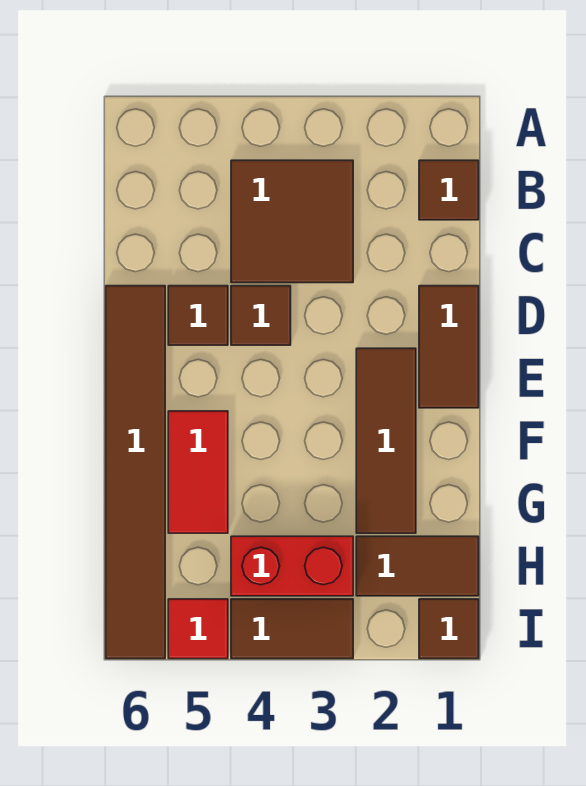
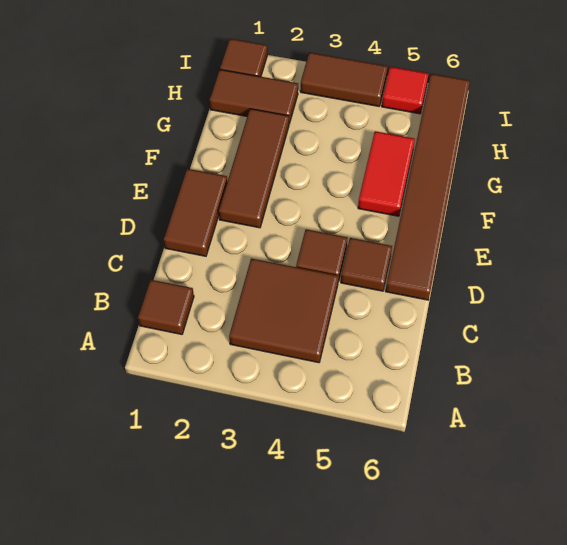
red brick H3:H4 level 1 -> none

